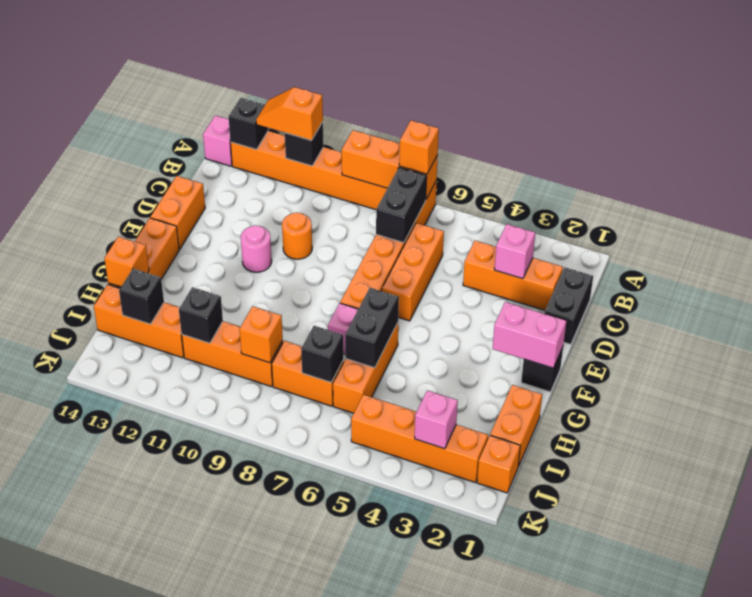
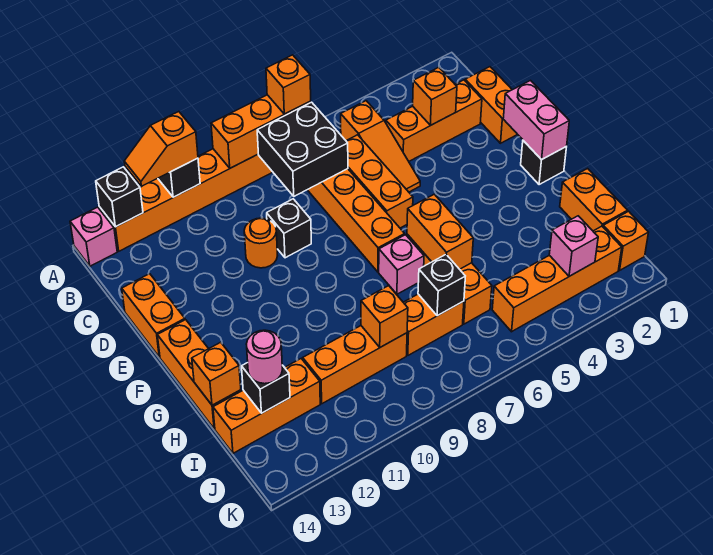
none -> orange slope B5:D5 level 1 top B
black brick B7:C7 level 2 -> black brick B7:C8 level 2
black brick C1:D1 level 1 -> orange brick C1:D1 level 1
pink brick C3 level 2 -> orange brick C3 level 2
pink round brick E11 level 1 -> pink round brick I13 level 3
pink brick F1:F2 level 2 -> pink brick E1:F1 level 2
black brick G6:H6 level 2 -> orange brick G6:H6 level 2
black brick I11 level 2 -> black brick D9 level 1

